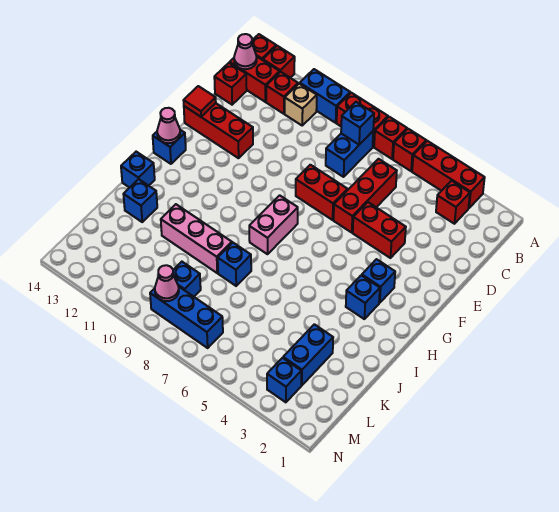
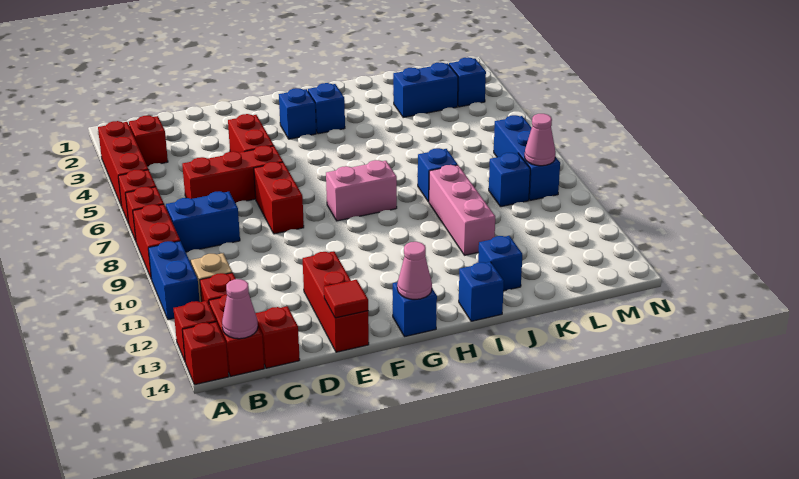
blue brick B8 level 2 -> none

